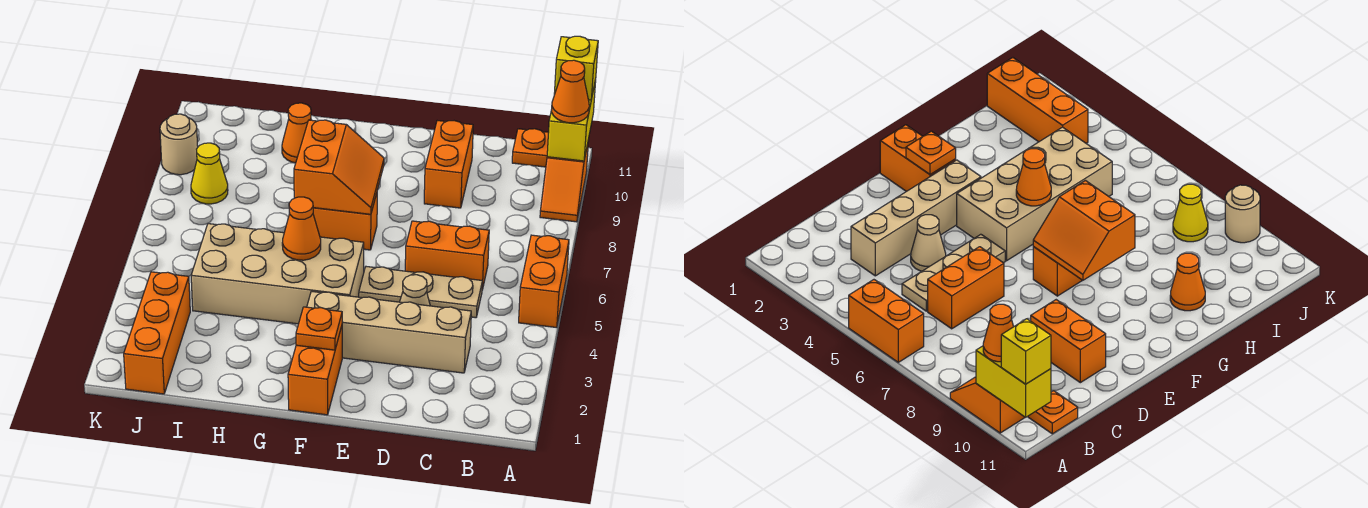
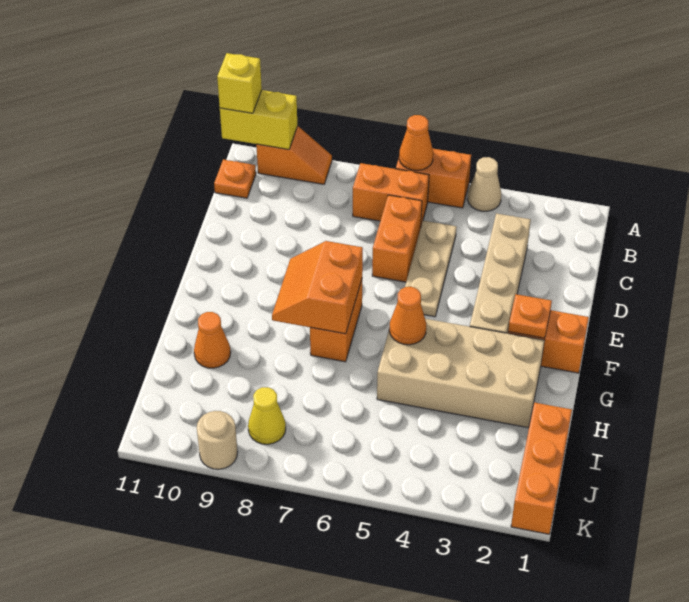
orange cone A10 level 3 -> orange cone A6 level 2
tan cone D4 level 1 -> tan cone A4 level 1
orange brick D9:D10 level 1 -> orange brick B6:B7 level 1
tan brick F4:I5 level 1 -> tan brick G2:H5 level 1
orange slope F7:G8 level 2 top G -> orange slope F7:G8 level 2 top 7
orange brick J1:J3 level 1 -> orange brick I1:K1 level 1

